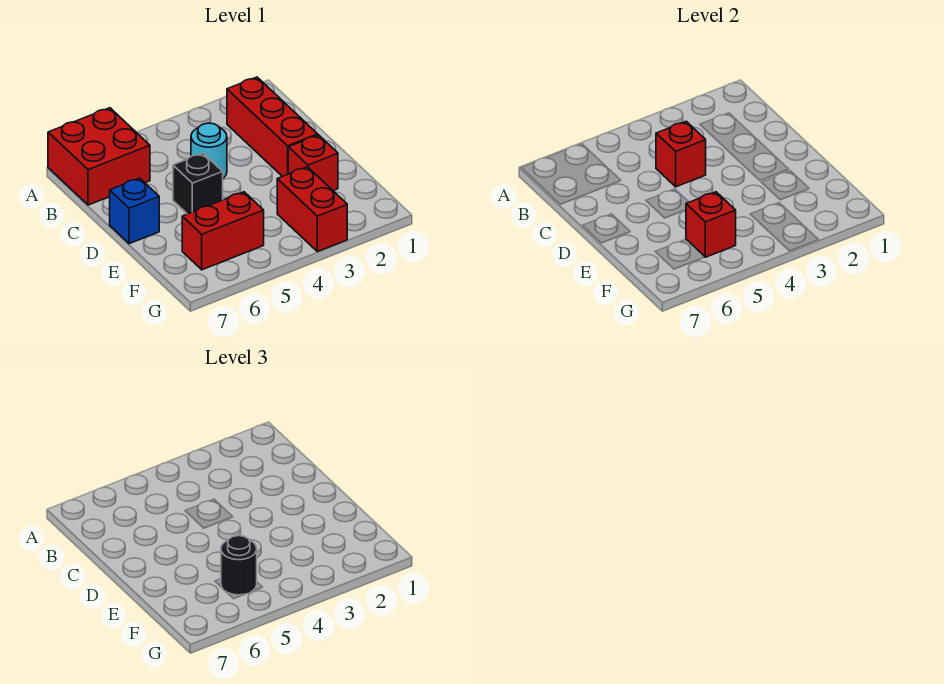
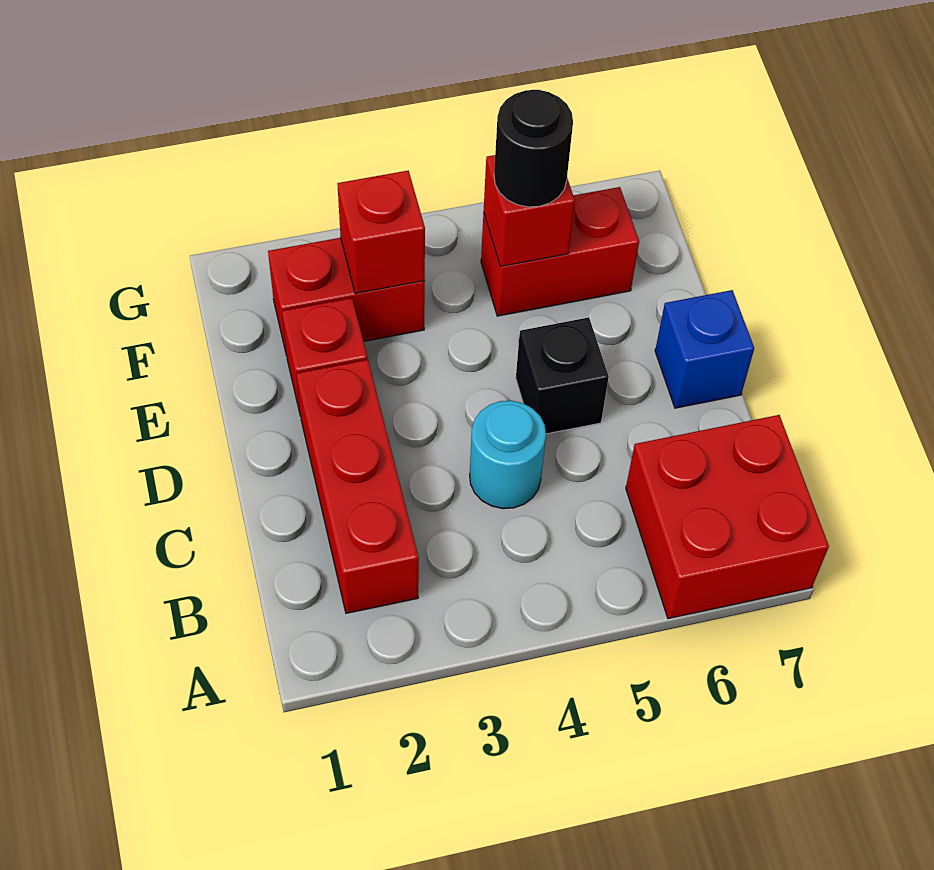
red brick C4 level 2 -> red brick F3 level 2
red brick F3:G3 level 1 -> red brick F2:F3 level 1

